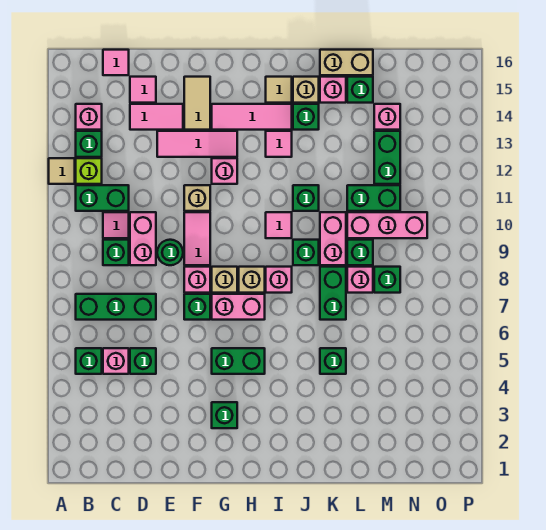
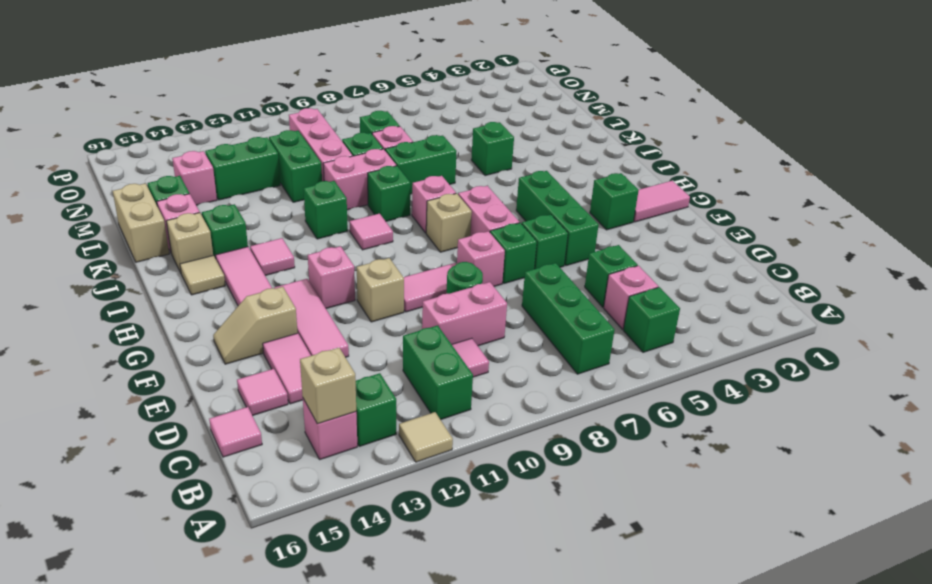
lime brick B12 level 1 -> none
green brick C9 level 1 -> green brick F6 level 1
tan tile F14:F15 level 1 -> tan slope F14:F15 level 1 top 14
none -> pink tile G1:G2 level 1
green brick G5:H5 level 1 -> green brick F5:H5 level 1
tan brick G8 level 1 -> tan brick B14 level 2

